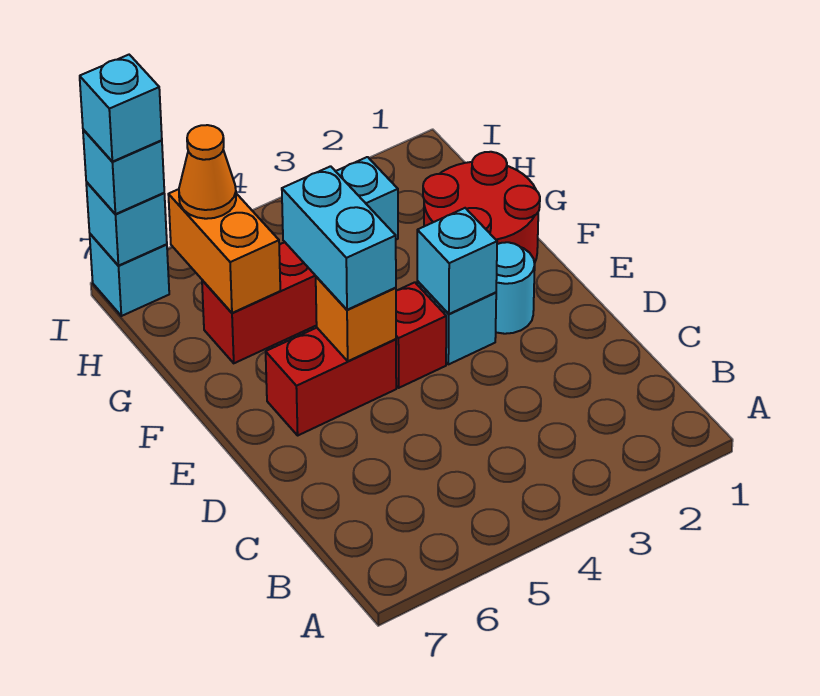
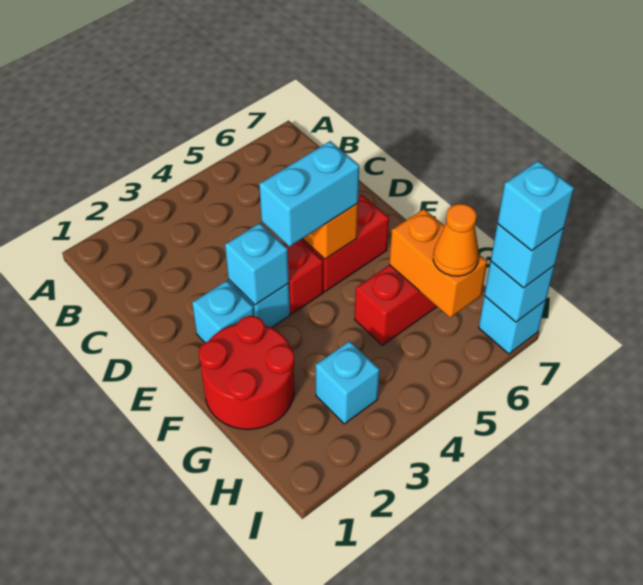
cyan round brick E2 level 1 -> cyan brick E2 level 1
cyan brick E5:F5 level 3 -> cyan brick E4:E5 level 3

